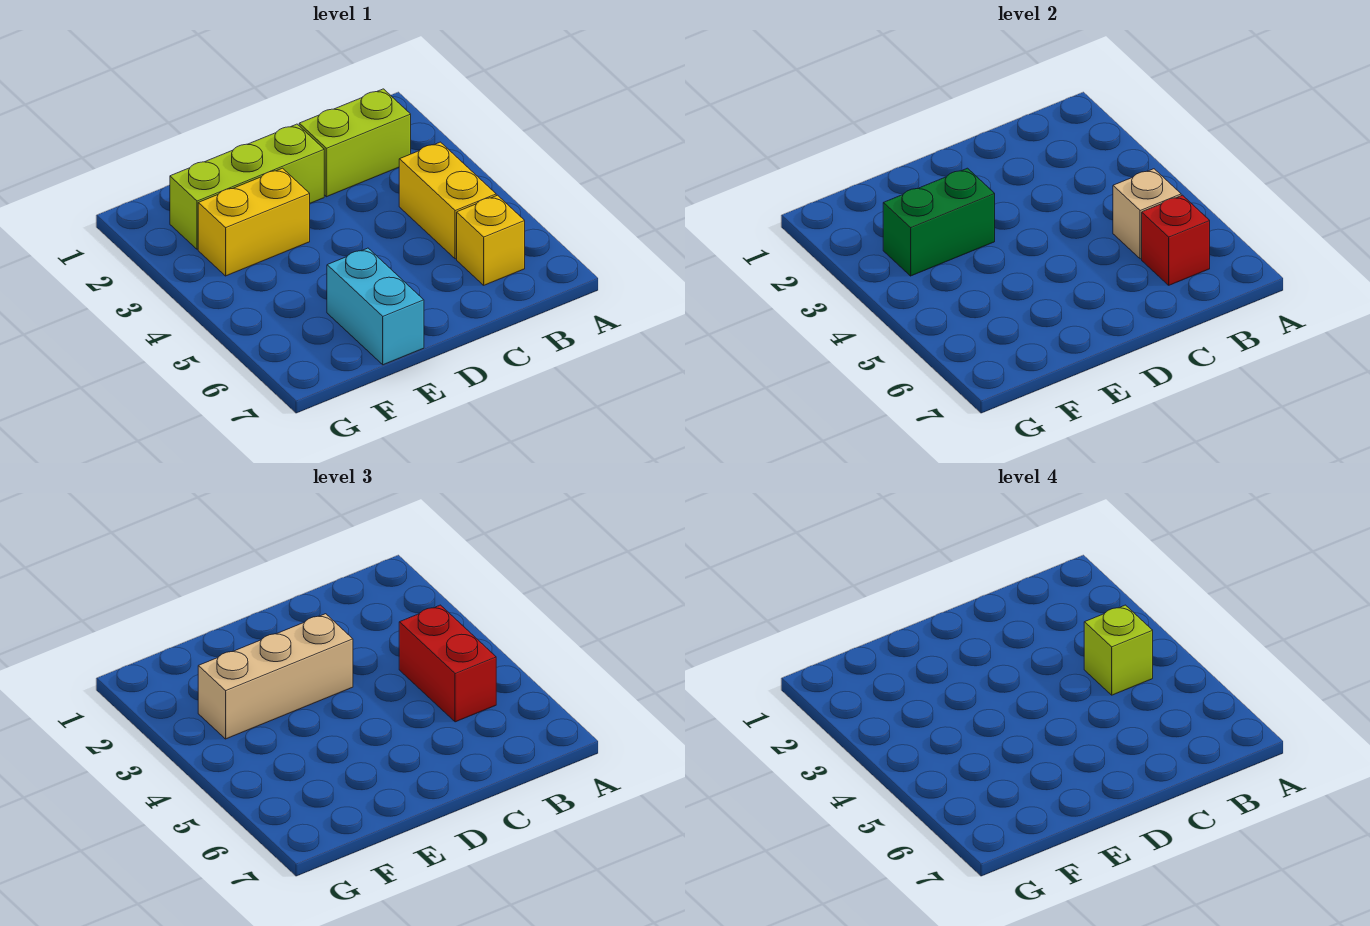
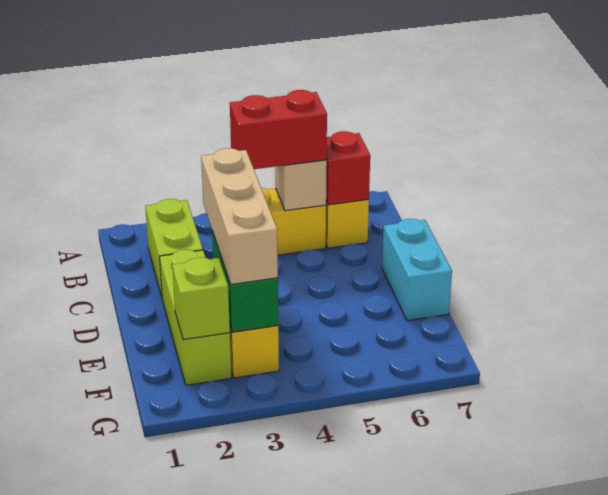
lime brick B4 level 4 -> lime brick F2 level 2
cyan brick E6:E7 level 1 -> cyan brick D7:E7 level 1

